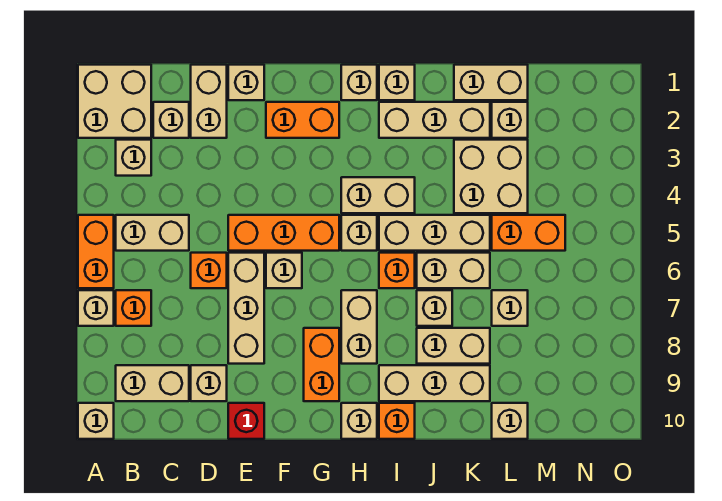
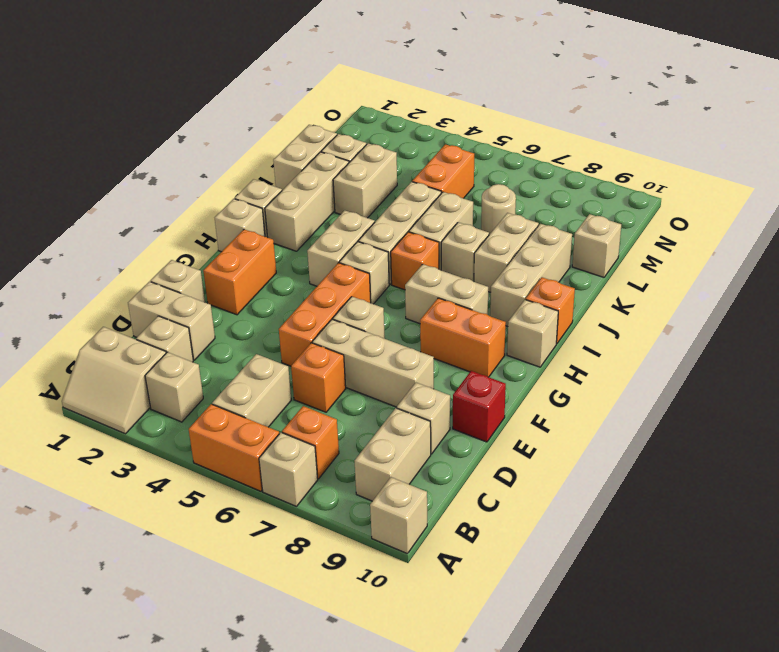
tan brick A1:B2 level 1 -> tan slope A1:B2 level 1 top B
tan brick K3:L4 level 1 -> tan brick K3:L3 level 1
tan brick L7 level 1 -> tan round brick L7 level 1

